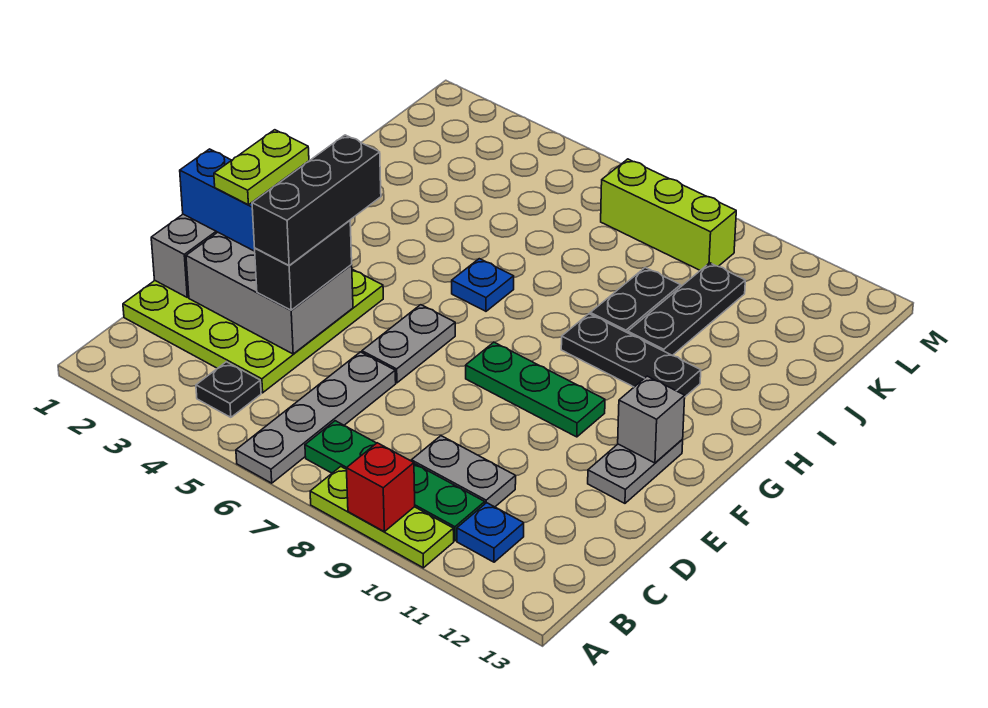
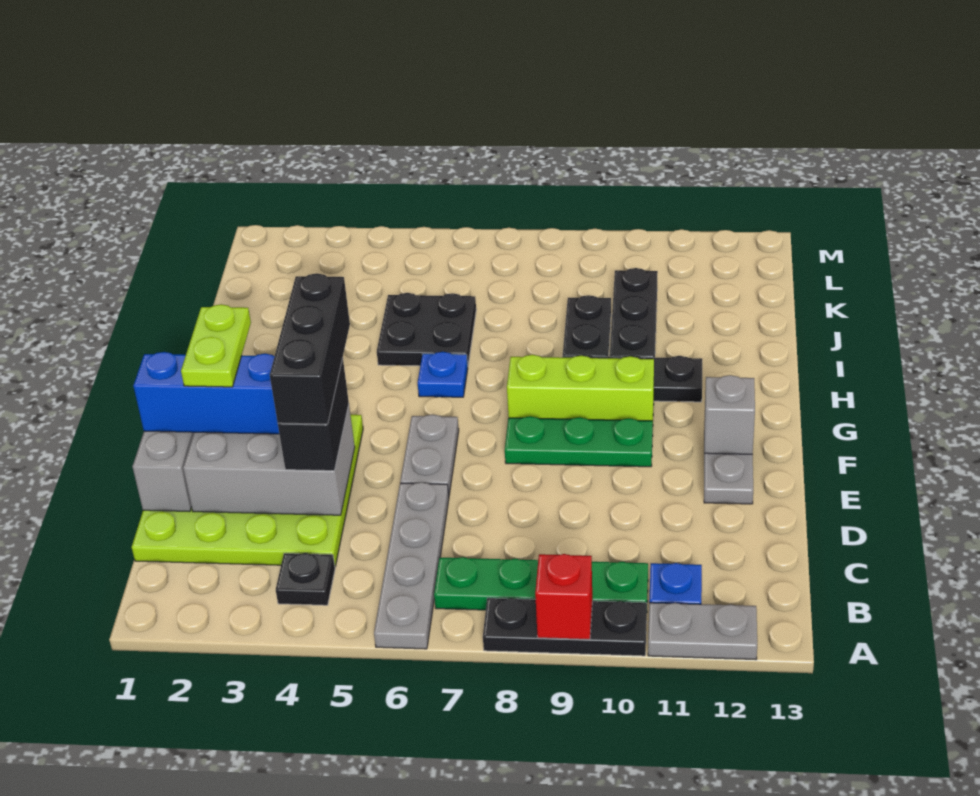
lime plate A8:A10 level 1 -> black plate A8:A10 level 1
grey plate C9:C10 level 1 -> grey plate A11:A12 level 1
none -> black plate I5:J6 level 1
lime brick L7:L9 level 1 -> lime brick G8:G10 level 1

